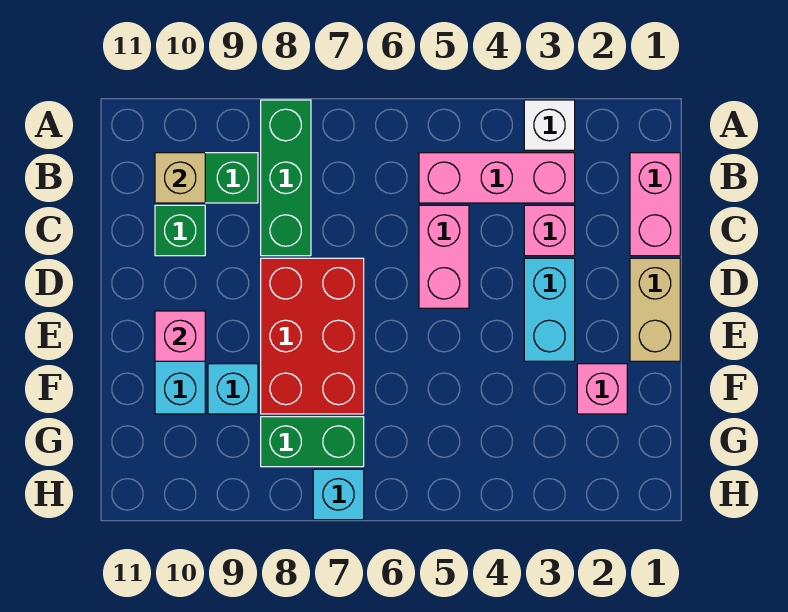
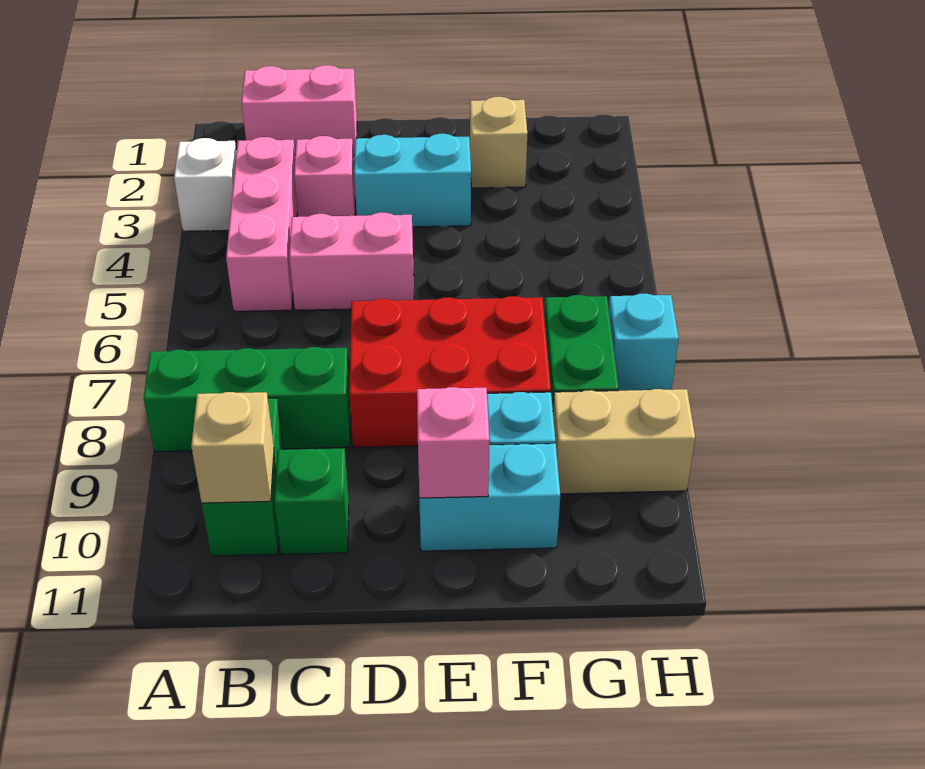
tan brick D1:E1 level 1 -> tan brick G9:H9 level 1
pink brick F2 level 1 -> tan brick F2 level 1

